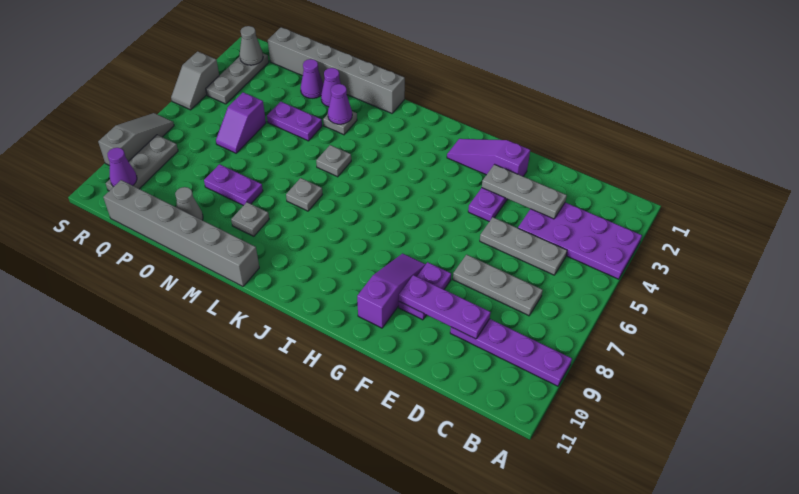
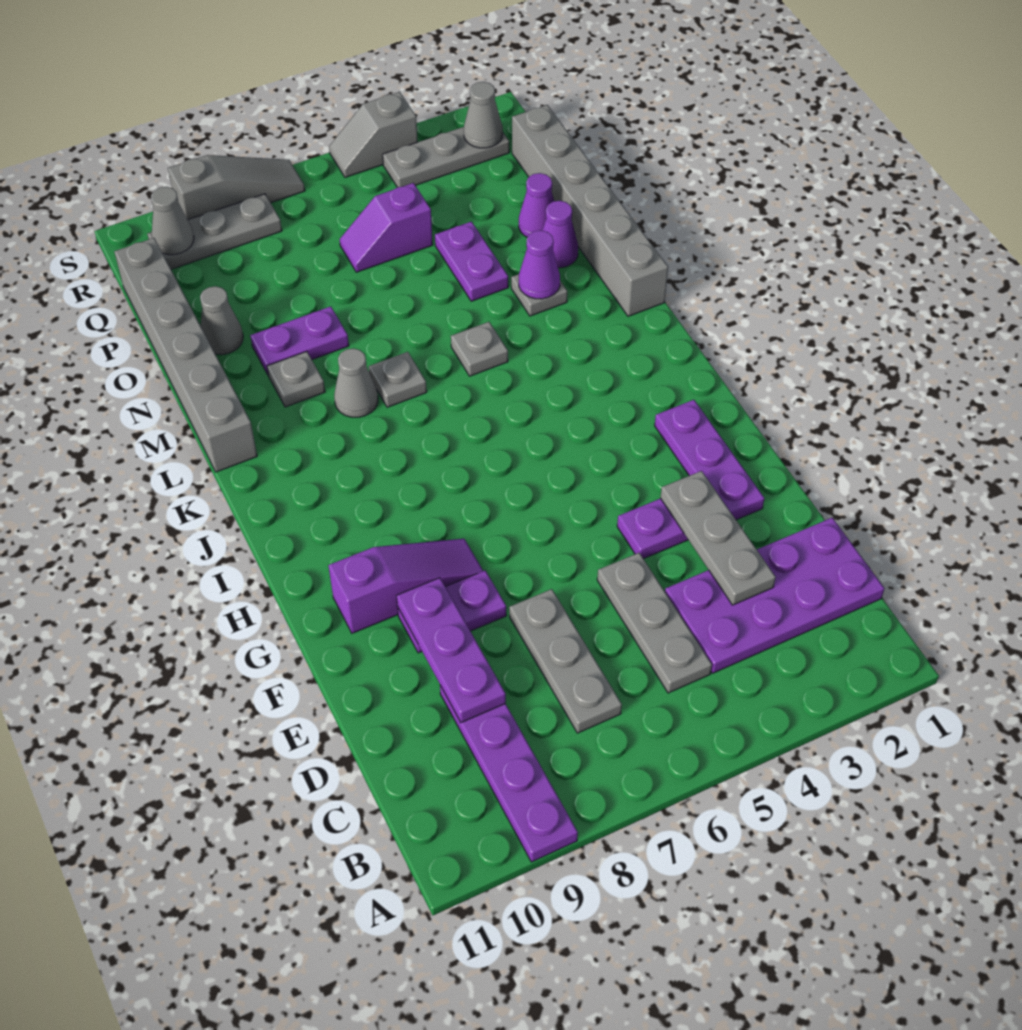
purple plate A3:D4 level 1 -> purple plate C1:D4 level 1
purple slope F2:H2 level 1 top F -> purple plate F2:H2 level 1
none -> grey cone L8 level 1
purple plate N8:O8 level 1 -> purple plate N8:N9 level 1
purple cone R10 level 2 -> grey cone R10 level 2

